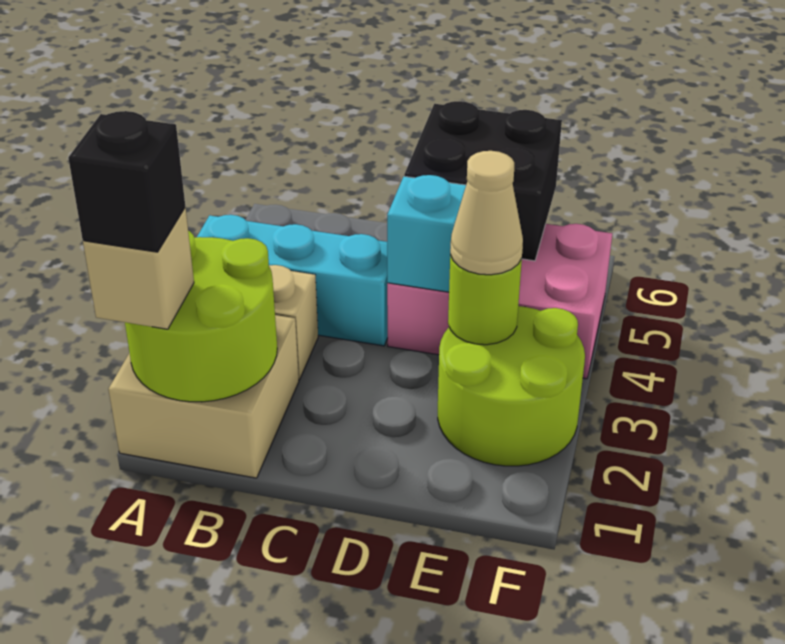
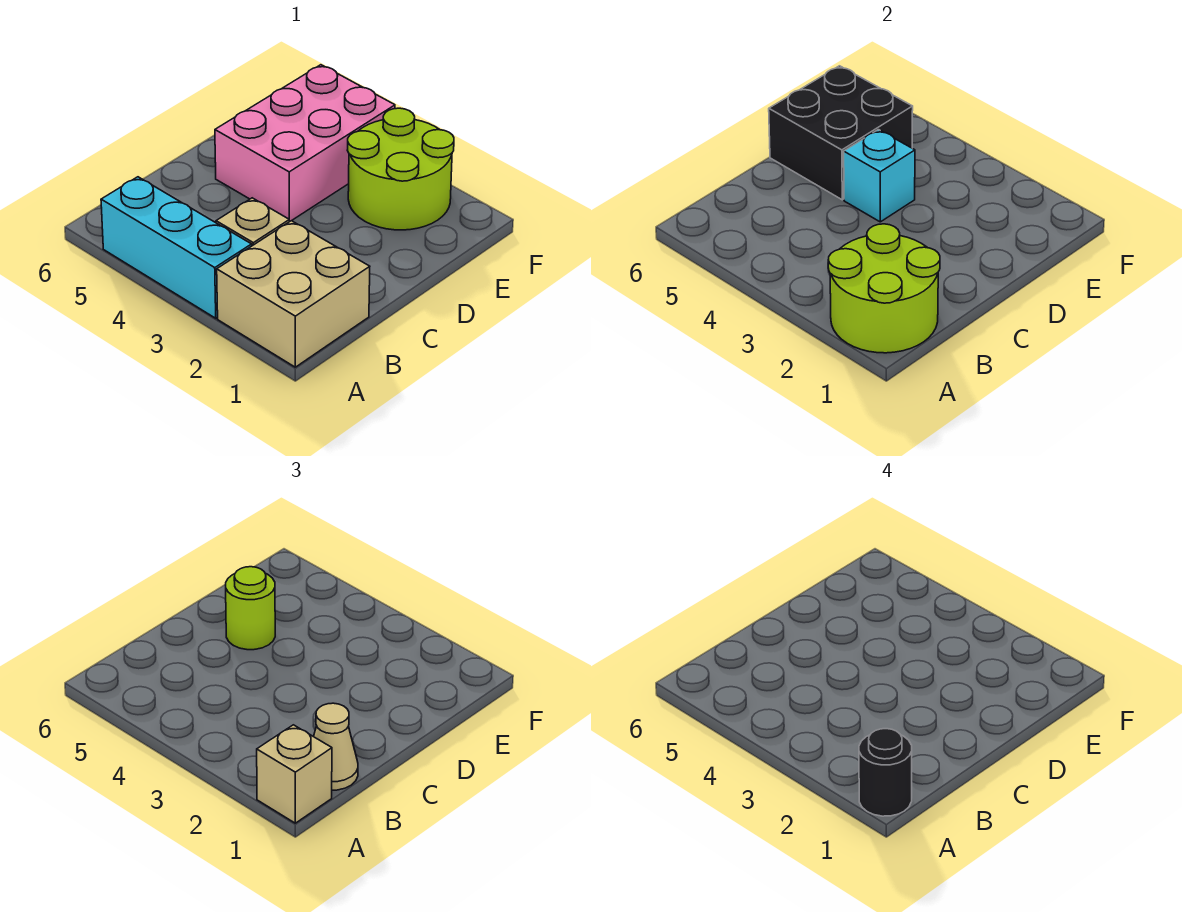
black brick A1 level 4 -> black round brick A1 level 4
cyan brick A4:C4 level 1 -> cyan brick A3:A5 level 1
lime round brick E3 level 2 -> lime round brick D5 level 3
tan cone E3 level 3 -> tan cone B1 level 3

